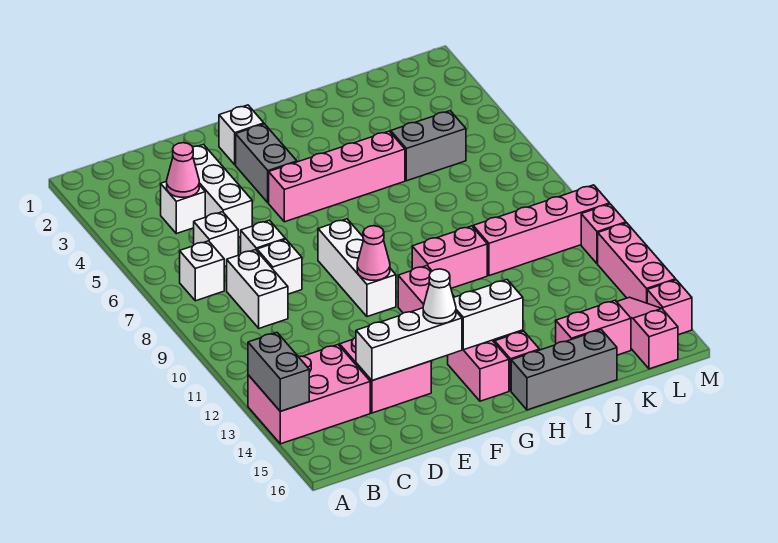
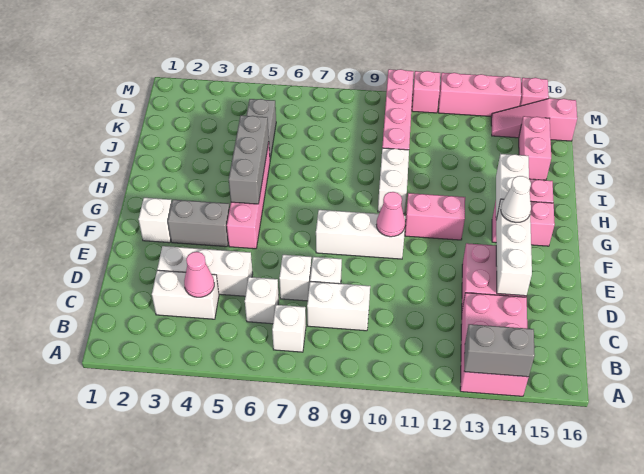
white brick C4 level 1 -> white brick C3:C4 level 1
pink brick H10:I10 level 1 -> white brick H10:I10 level 1
grey brick H16:J16 level 1 -> grey brick G5:I5 level 2

